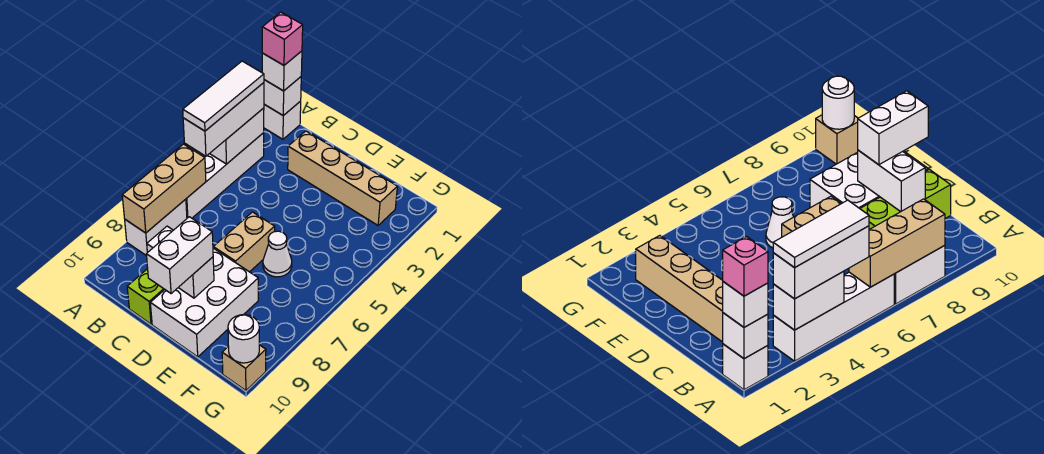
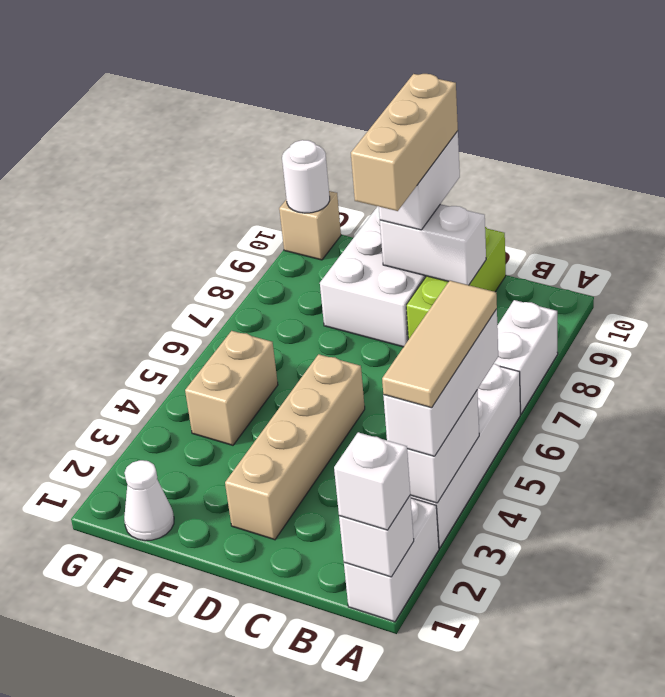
white brick A1 level 1 -> white brick A1:A2 level 1
pink brick A1 level 4 -> none
white tile A3:A5 level 4 -> tan tile A3:A5 level 4
tan brick A6:A8 level 2 -> tan brick D8:D10 level 4
tan brick C2:F2 level 1 -> tan brick D2:D5 level 1
tan brick D6:D7 level 1 -> tan brick F4:F5 level 1
white cone E6 level 1 -> white cone F1 level 1

